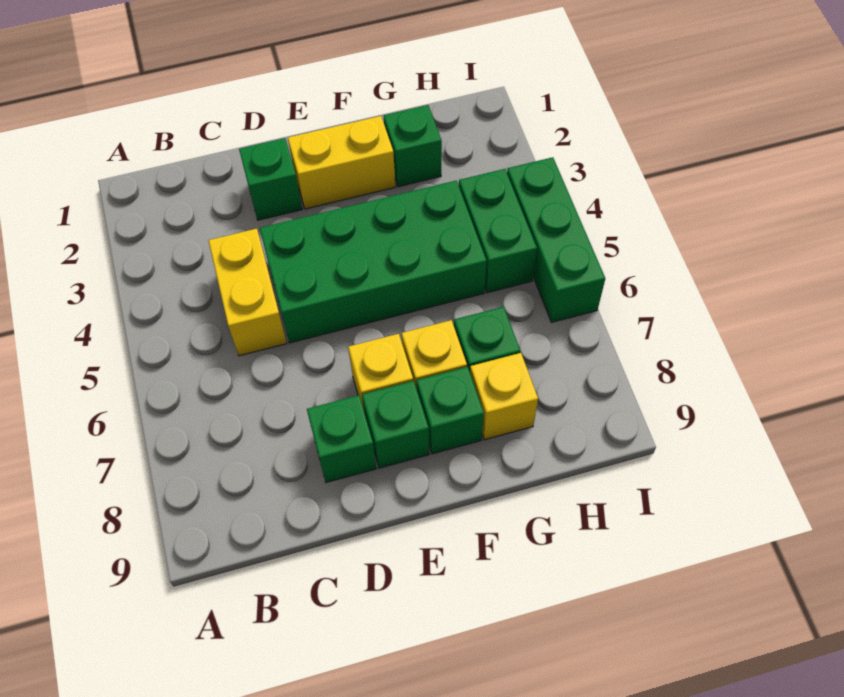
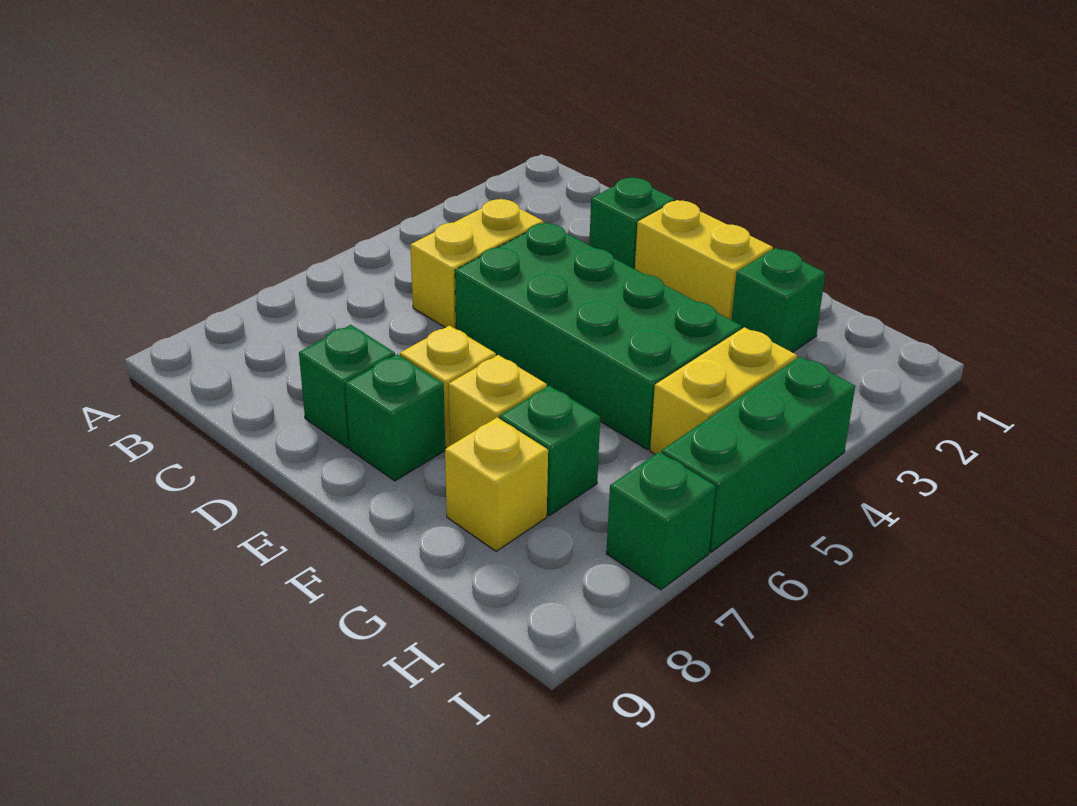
green brick F8 level 1 -> green brick I7 level 1
green brick H4:H5 level 1 -> yellow brick H4:H5 level 1

